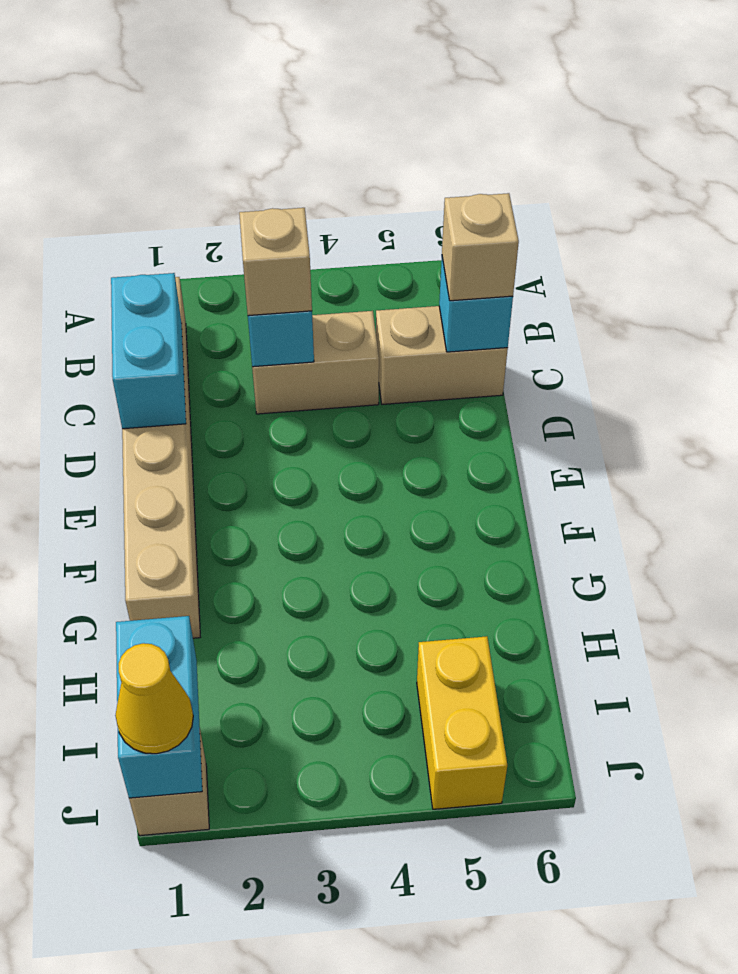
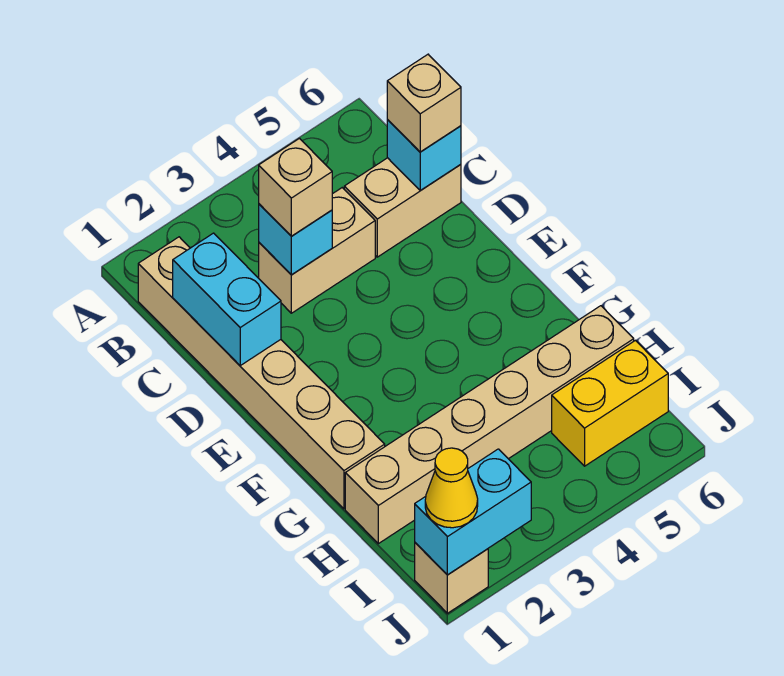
none -> tan brick H1:H6 level 1
cyan brick I1:J1 level 2 -> cyan brick J1:J2 level 2
yellow brick I5:J5 level 1 -> yellow brick I5:I6 level 1

